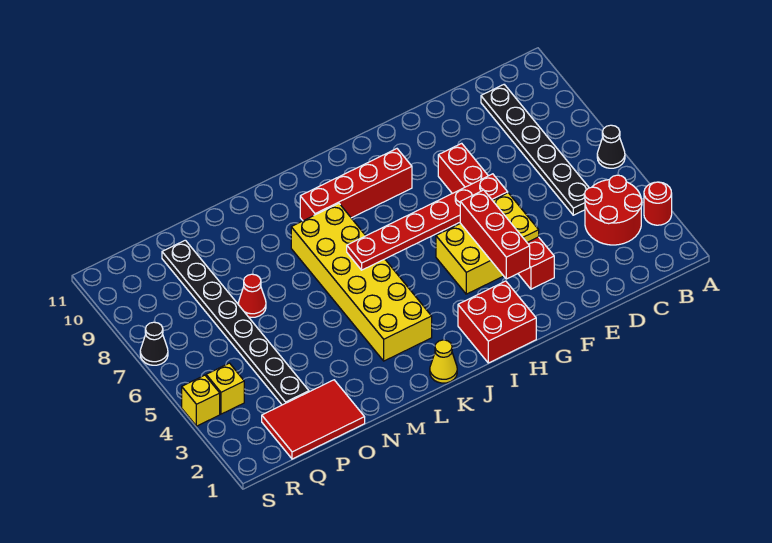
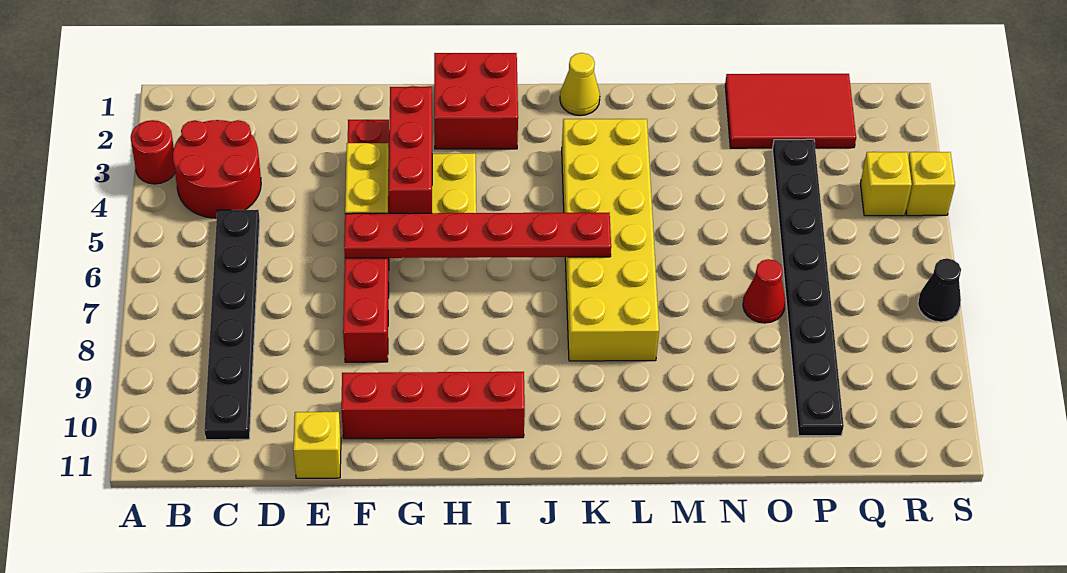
black cone A6 level 1 -> none
none -> yellow brick E11 level 1
red brick H9:K9 level 1 -> red brick F10:I10 level 1

